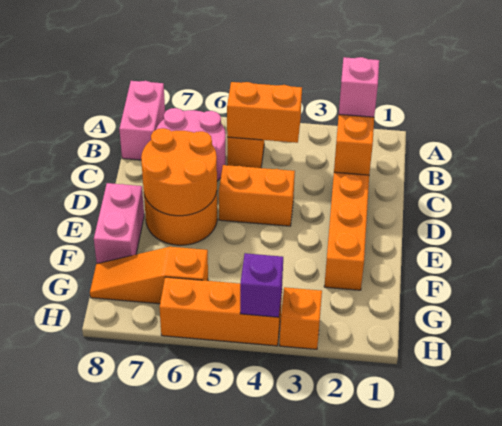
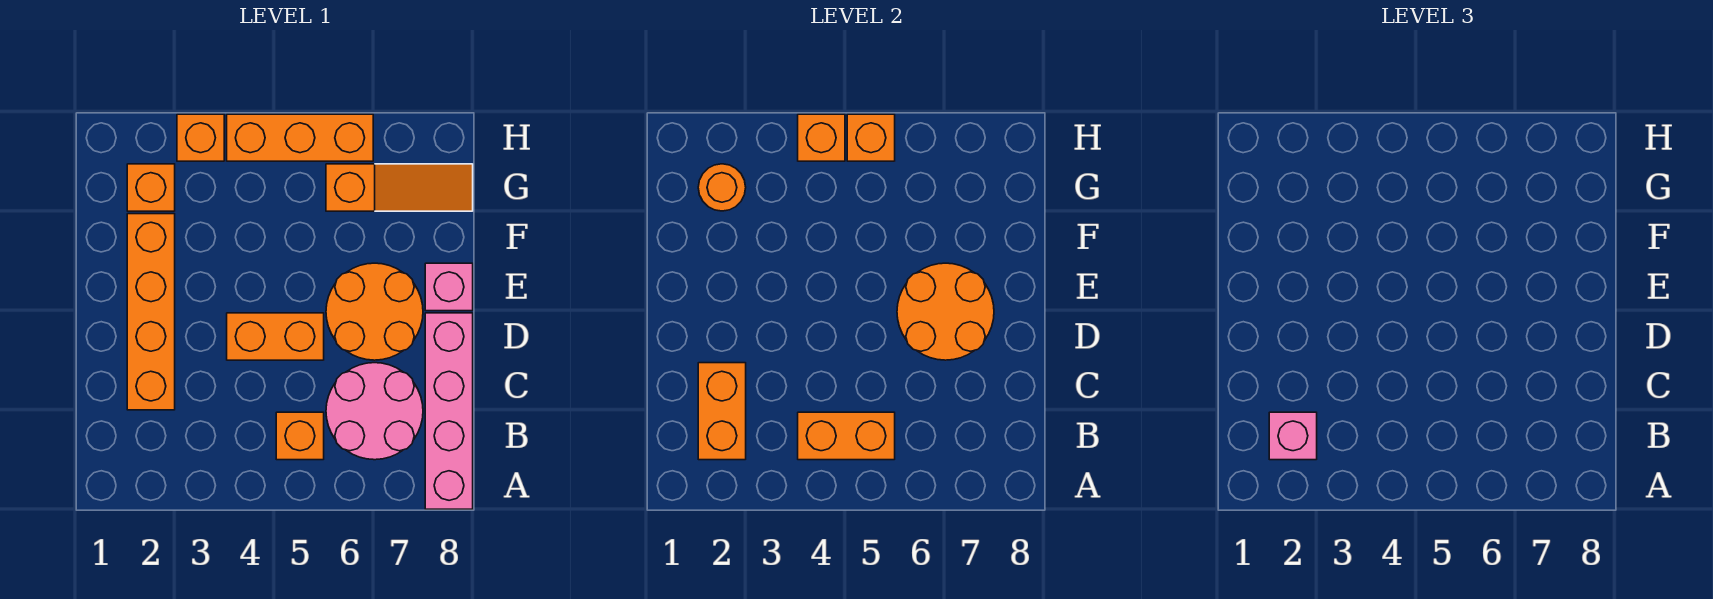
pink brick A8:B8 level 1 -> pink brick A8:D8 level 1
pink brick E8:F8 level 1 -> pink brick E8 level 1
none -> orange brick G2 level 1
none -> orange round brick G2 level 2
purple brick H4 level 2 -> orange brick H4 level 2
none -> orange brick H5 level 2

